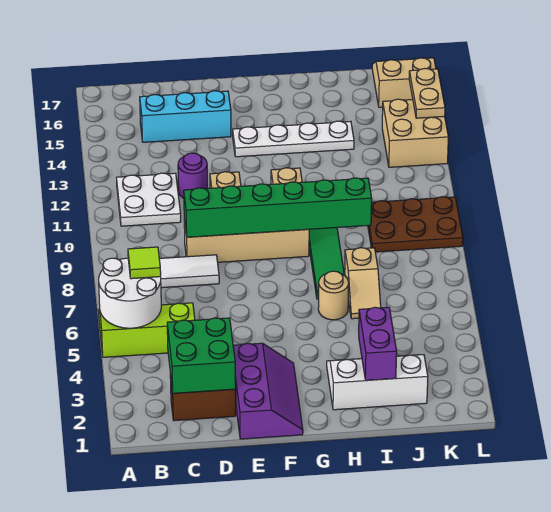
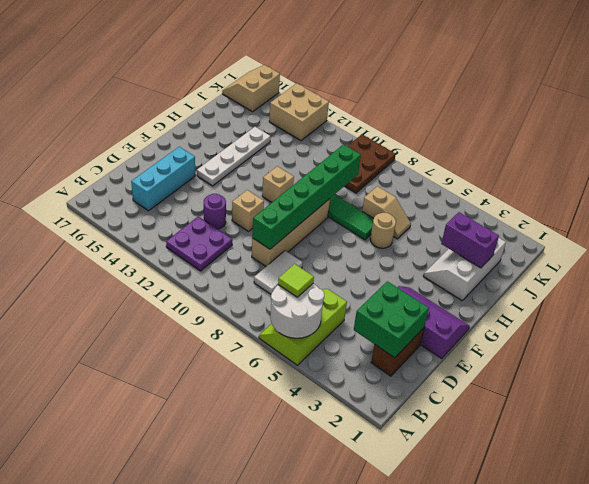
white plate B11:C12 level 1 -> purple plate B11:C12 level 1
tan plate L14:L15 level 2 -> none

